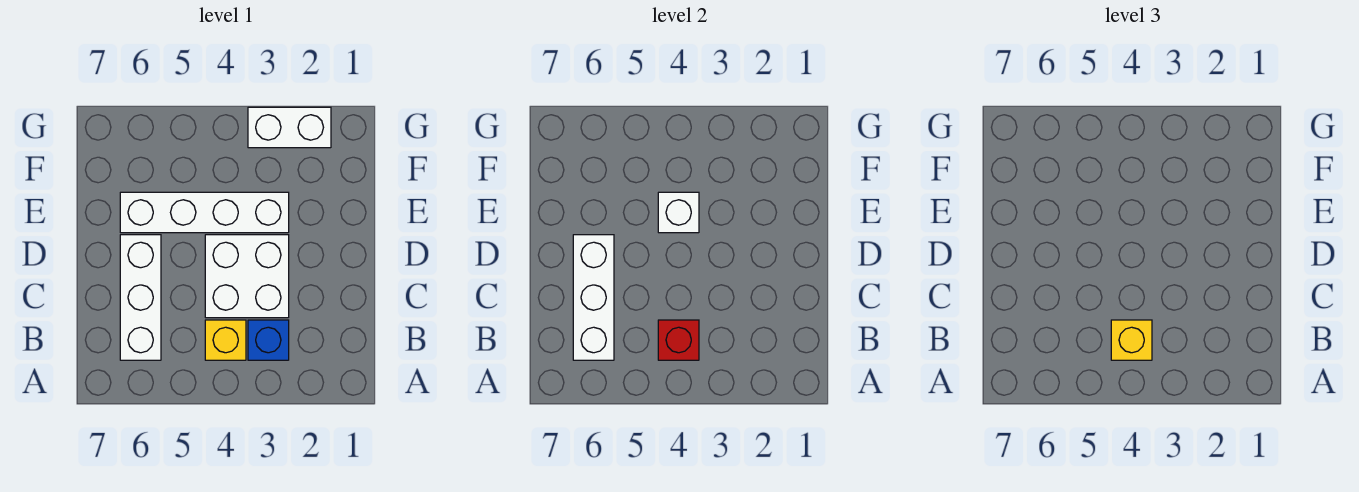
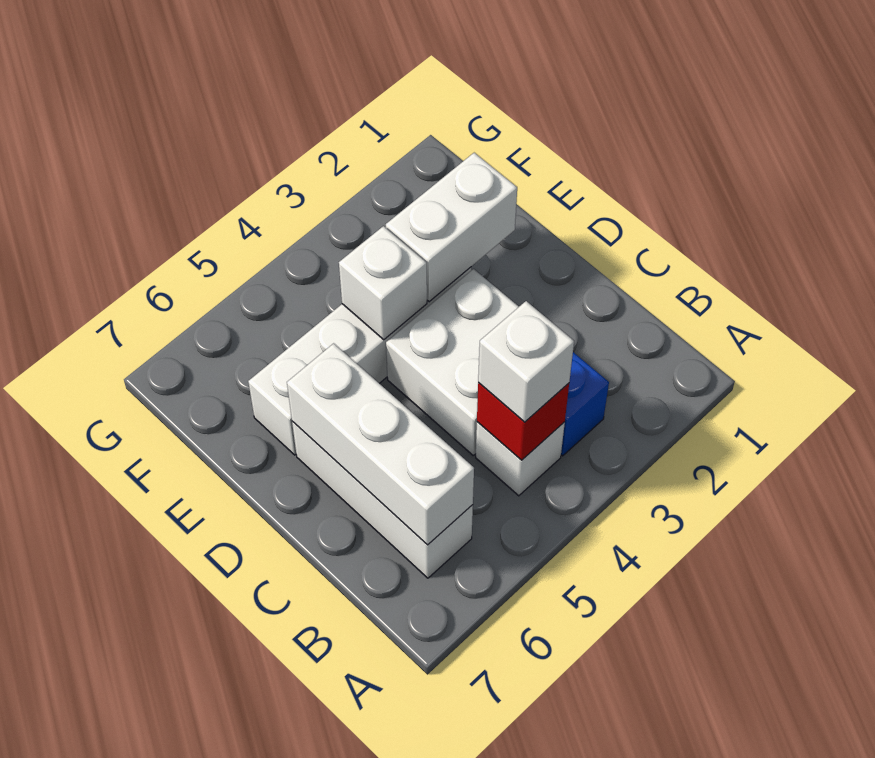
yellow brick B4 level 1 -> white brick B4 level 1
yellow brick B4 level 3 -> white brick B4 level 3
white brick G2:G3 level 1 -> white brick E2:E3 level 2

